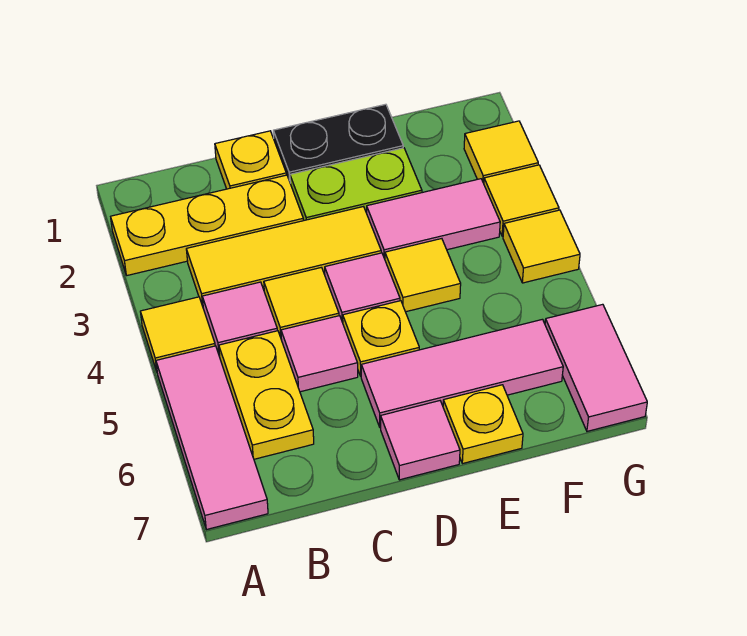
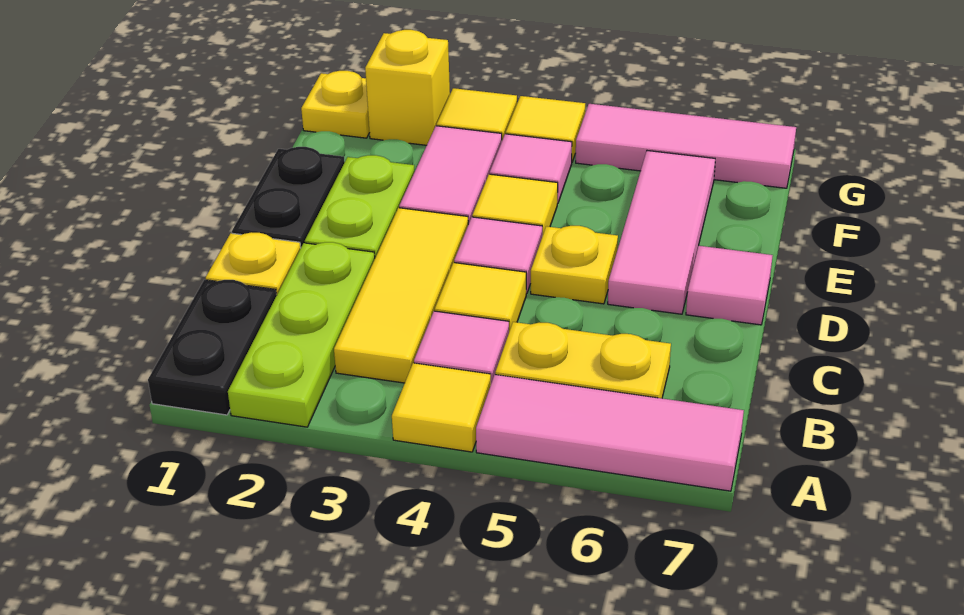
none -> black plate A1:B1 level 1
yellow plate A2:C2 level 1 -> lime plate A2:C2 level 1
pink tile C5 level 1 -> pink tile F4 level 1
yellow plate E7 level 1 -> yellow plate G1 level 1
yellow tile G2 level 1 -> yellow brick G2 level 1
pink tile G6:G7 level 1 -> pink tile G5:G7 level 1

